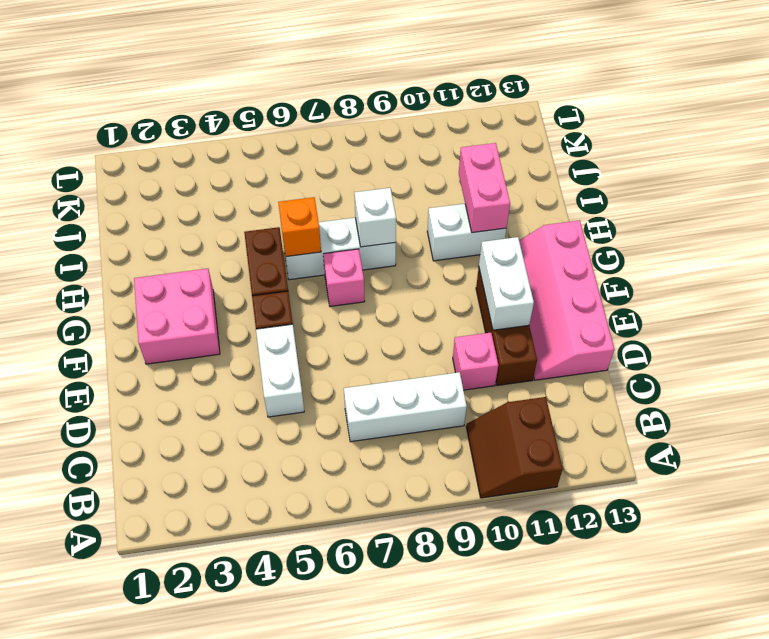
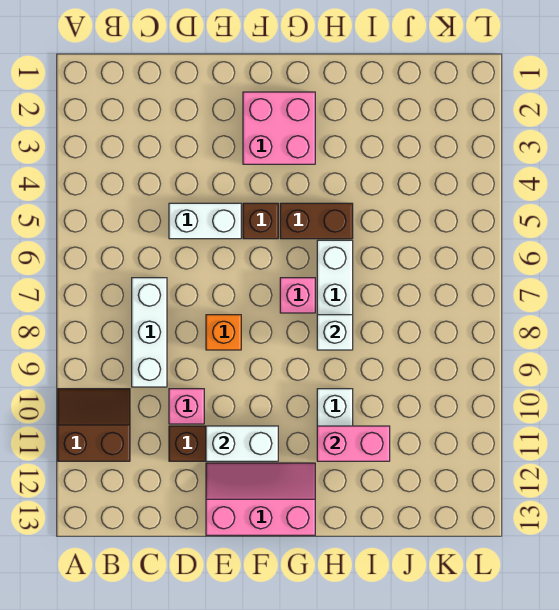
pink slope D12:G13 level 1 top 13 -> pink slope E12:G13 level 1 top 13
orange brick H6 level 2 -> orange brick E8 level 1

